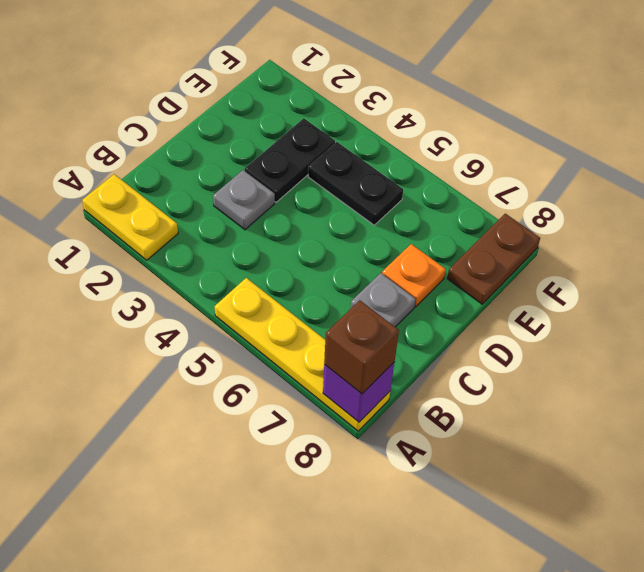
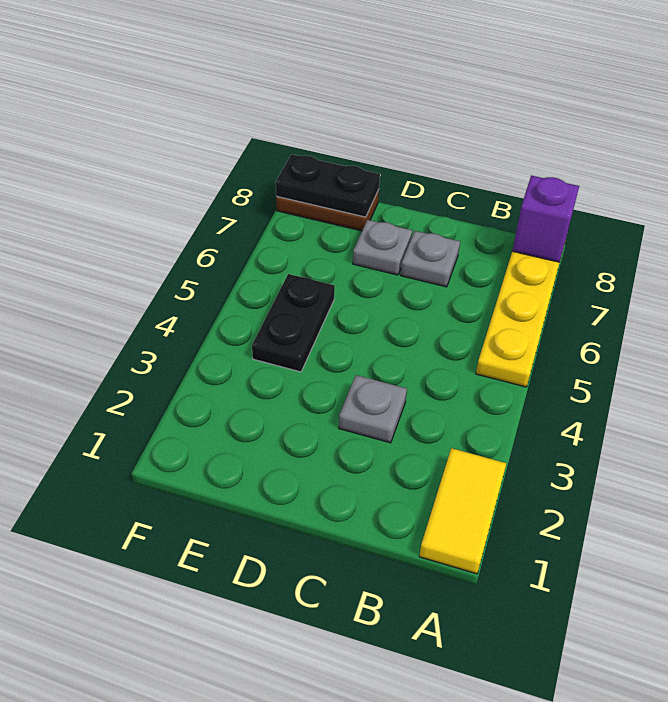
yellow plate A1:A2 level 1 -> yellow tile A1:A2 level 1
brown brick A8 level 3 -> none
black plate D3:E3 level 1 -> black plate E8:F8 level 2
orange plate D7 level 1 -> grey plate D7 level 1

